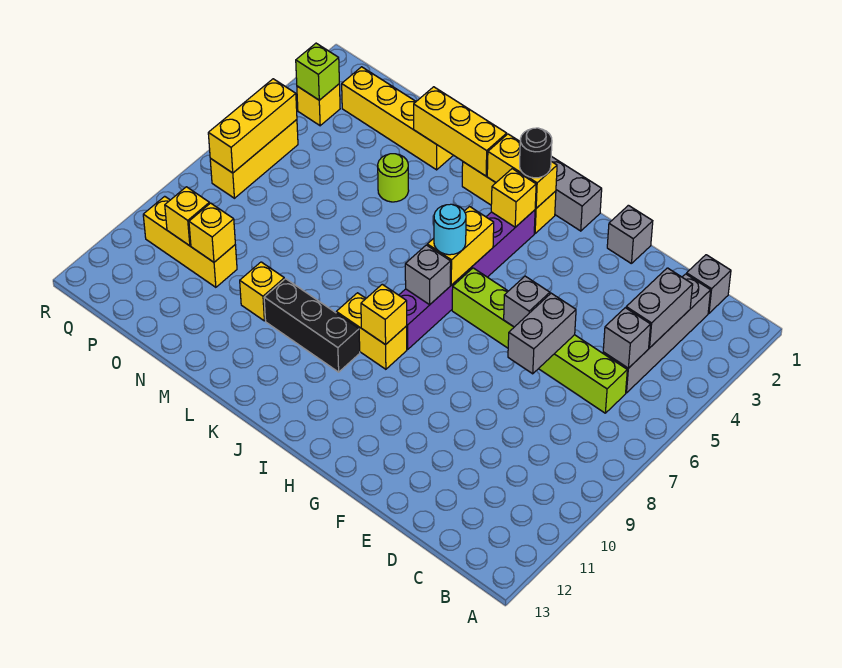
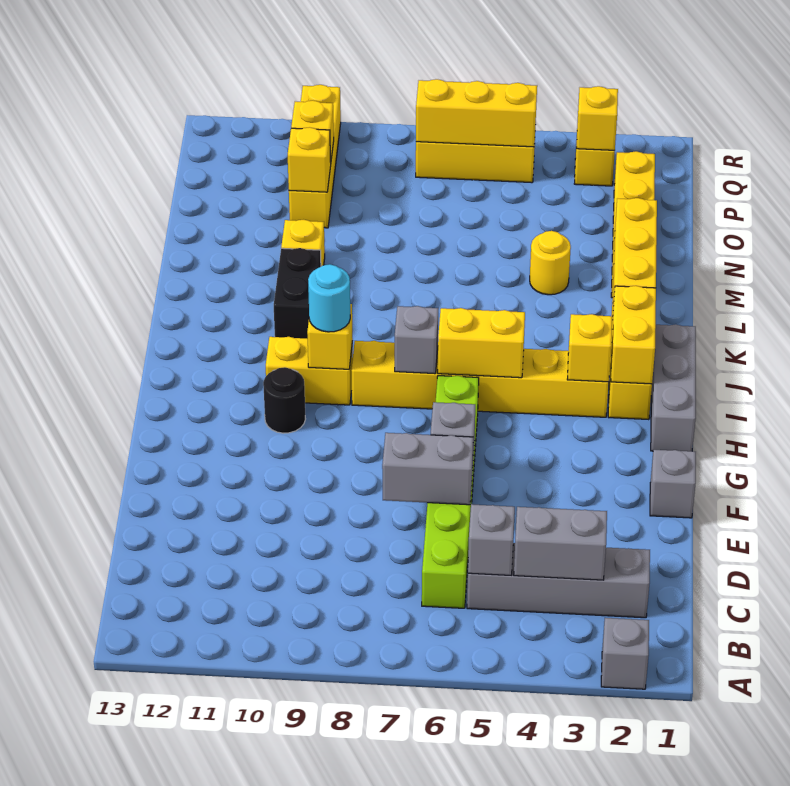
grey brick C1 level 1 -> grey brick A2 level 1
black round brick I2 level 3 -> black round brick H10 level 1
purple brick I3:I8 level 1 -> yellow brick I3:I8 level 1
cyan round brick I6 level 3 -> cyan round brick I9 level 3
yellow brick I9:J9 level 1 -> yellow brick I9:I10 level 1
black brick J10:L10 level 1 -> black brick K10:L10 level 1
lime round brick M4 level 1 -> yellow round brick M4 level 1
yellow brick O10:Q10 level 1 -> yellow brick O10:R10 level 1
lime brick Q3 level 2 -> yellow brick Q3 level 2

